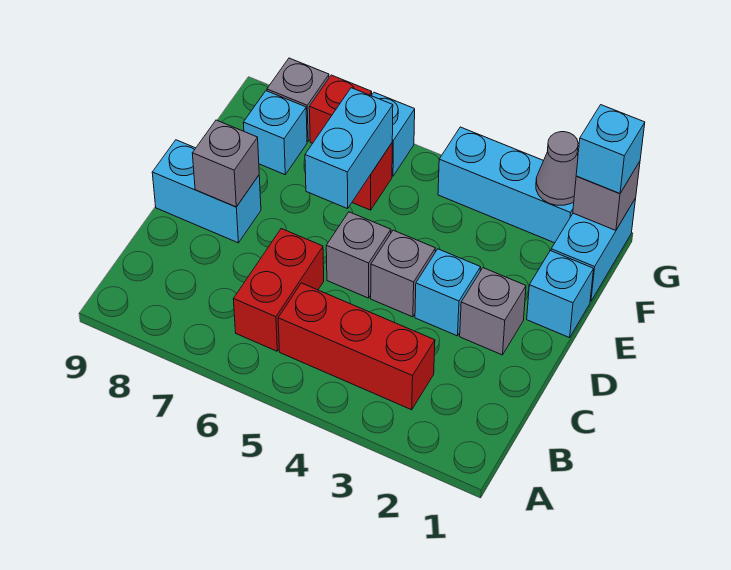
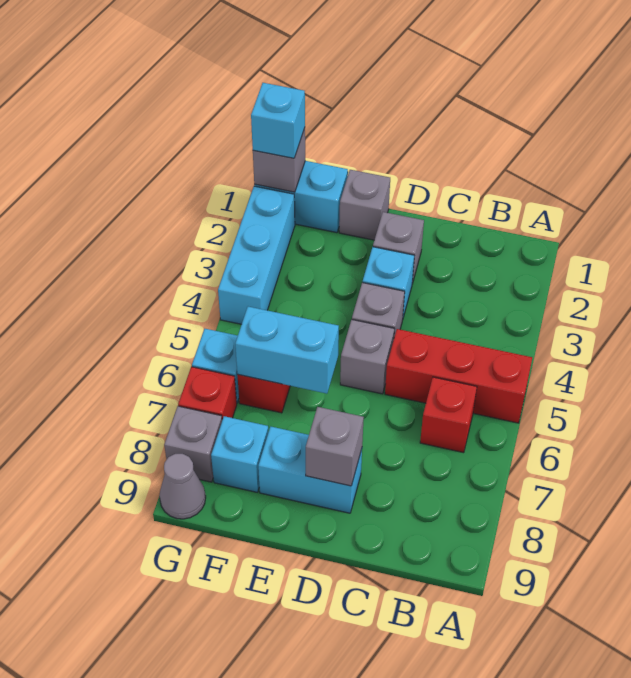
red brick B3:B5 level 1 -> red brick A5:C5 level 1
red brick B6:C6 level 1 -> red brick B6 level 1
cyan brick D8:D9 level 1 -> cyan brick D8:E8 level 1
cyan brick E1 level 1 -> grey brick E1 level 1
grey cone G2 level 2 -> grey cone G9 level 1

